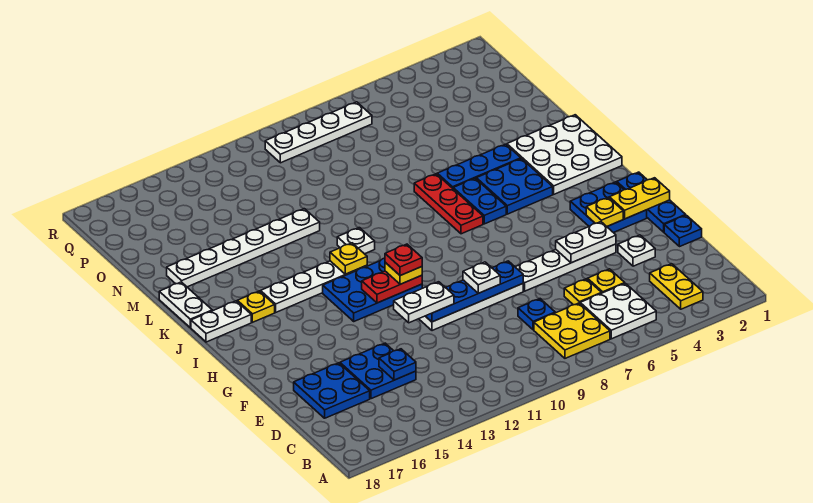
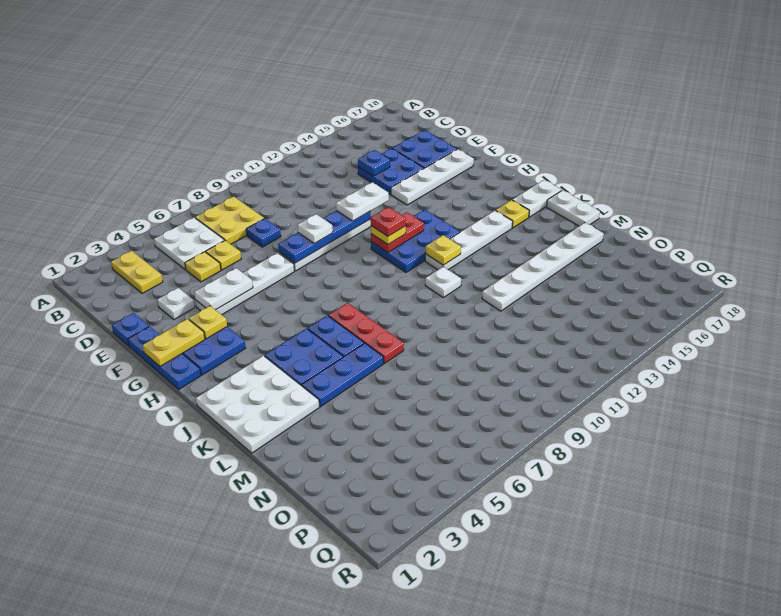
white plate Q7:Q10 level 1 -> white plate F14:F17 level 1

